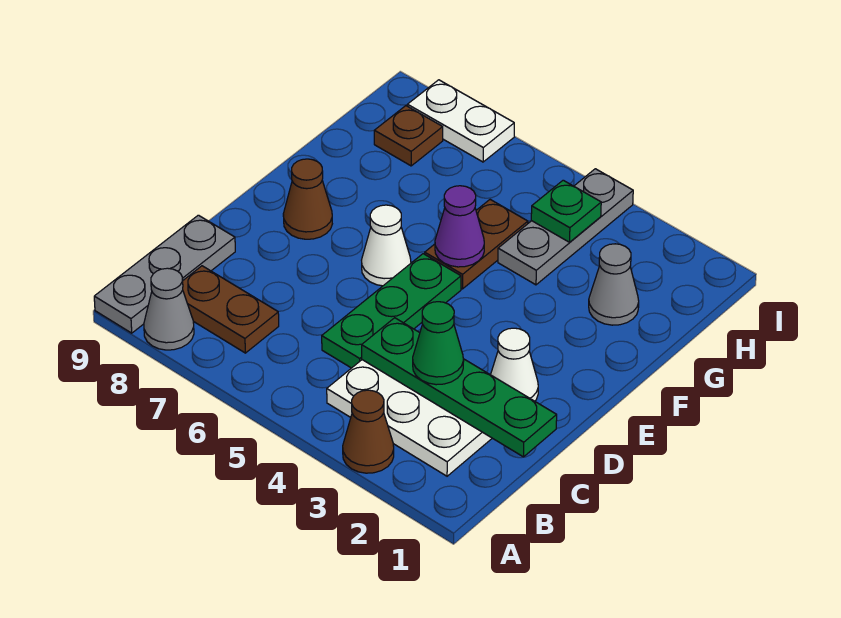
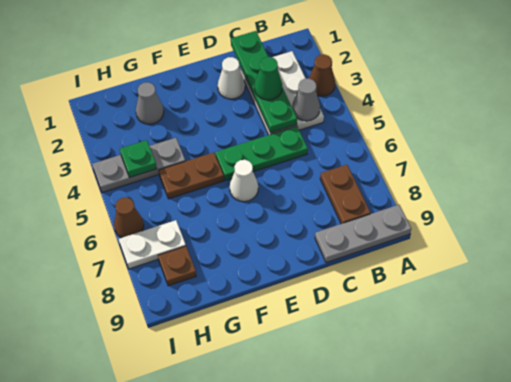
grey cone A8 level 1 -> grey cone B4 level 2
brown cone E8 level 1 -> brown cone I6 level 1
purple cone F5 level 2 -> none
white plate I7:I8 level 1 -> white plate H7:I7 level 1

